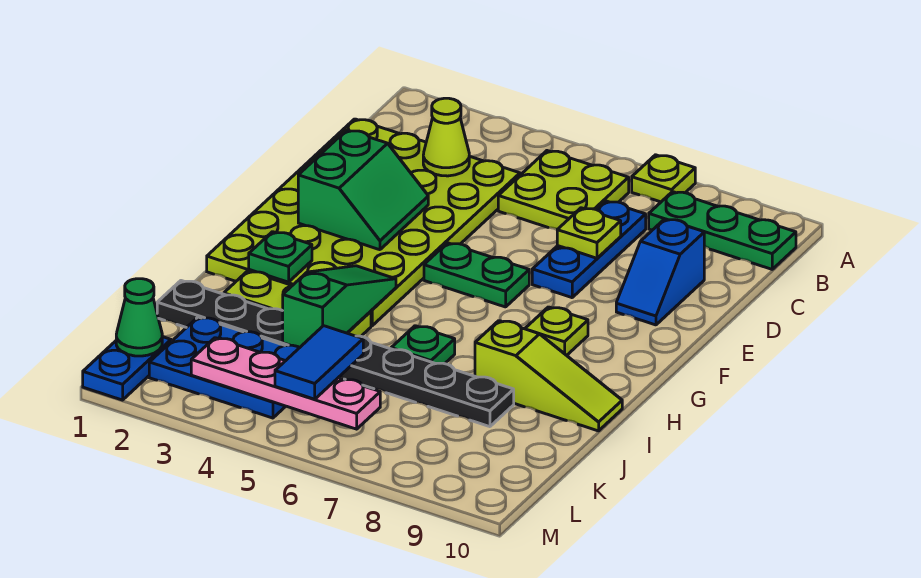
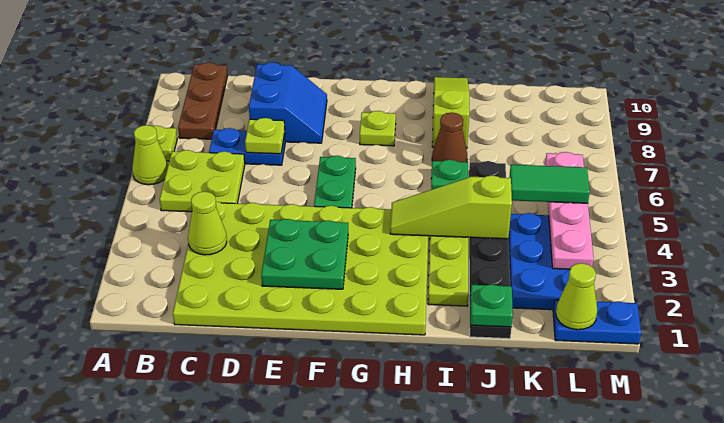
none -> lime cone A6 level 1
green plate B8:B10 level 1 -> brown plate B8:B10 level 1
blue plate C7:E7 level 1 -> blue plate C7:D7 level 1
blue slope D9:E9 level 1 top D -> blue slope D8:E9 level 1 top D
green slope E2:F3 level 2 top 2 -> green plate E2:F3 level 2
green plate H2 level 2 -> green plate J1 level 2
green slope H4:J4 level 2 top J -> lime slope H4:J4 level 2 top J
none -> brown cone I7 level 1
black plate J1:J8 level 1 -> black plate J1:J6 level 1
blue tile K5:L5 level 3 -> green tile K5:L5 level 3
green cone L1 level 2 -> lime cone L1 level 2

